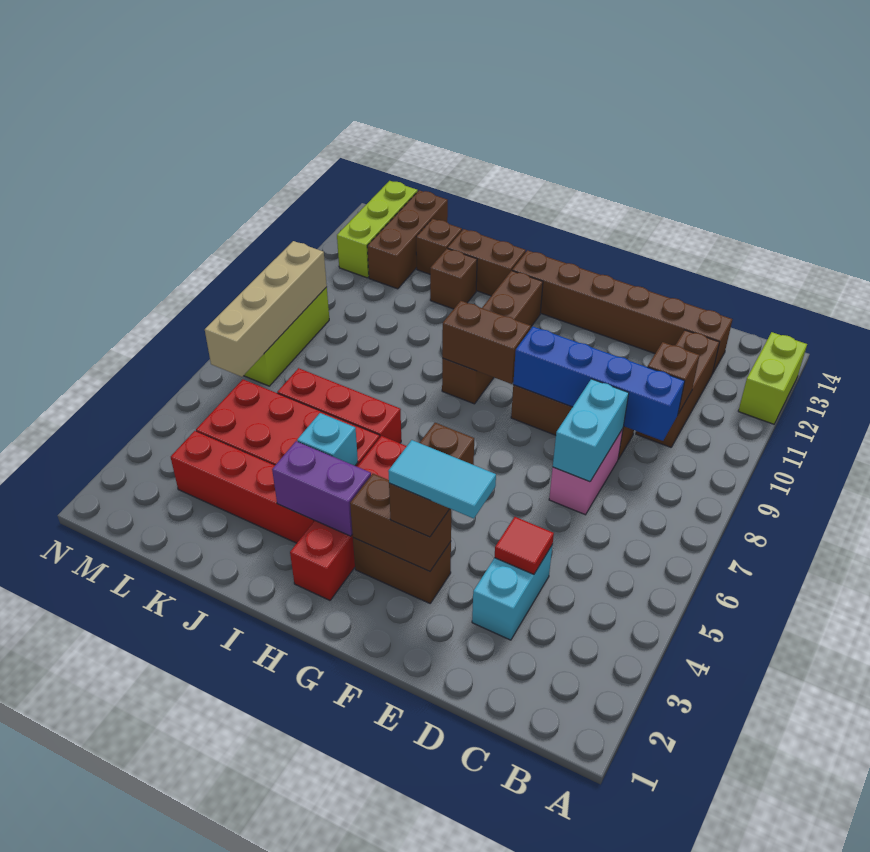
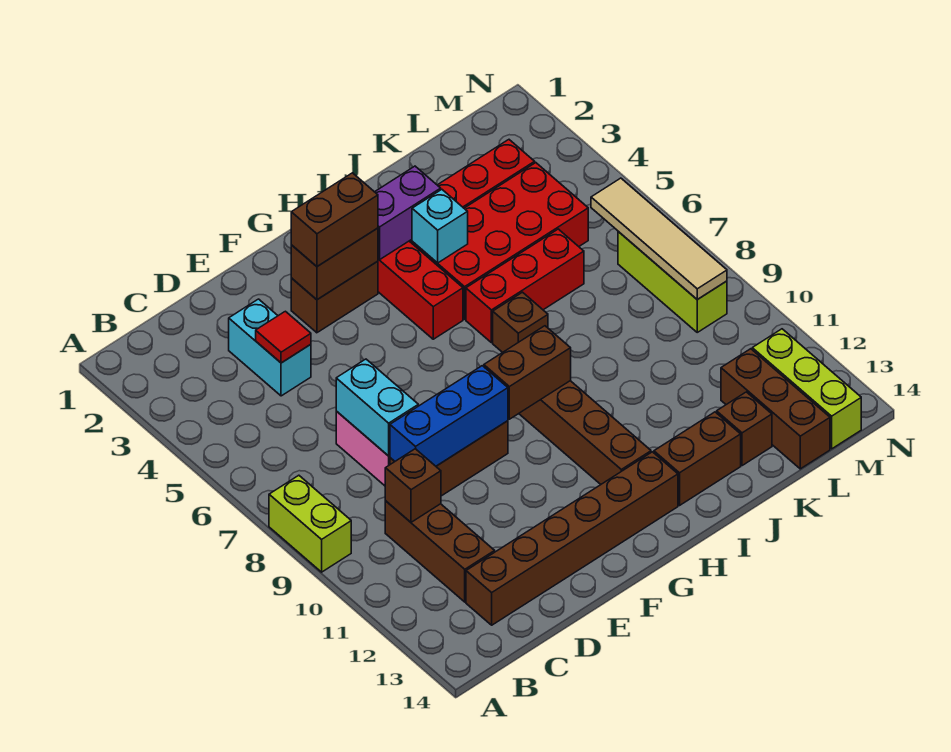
lime brick A12:A13 level 1 -> lime brick A8:A9 level 1
blue brick C9:F9 level 2 -> blue brick D9:F9 level 2
cyan tile E3:F3 level 4 -> none
brown brick F3:F4 level 3 -> brown brick F3:G3 level 3
brown brick J12 level 1 -> brown brick I7 level 1
tan brick M6:M9 level 2 -> tan tile M6:M9 level 2

